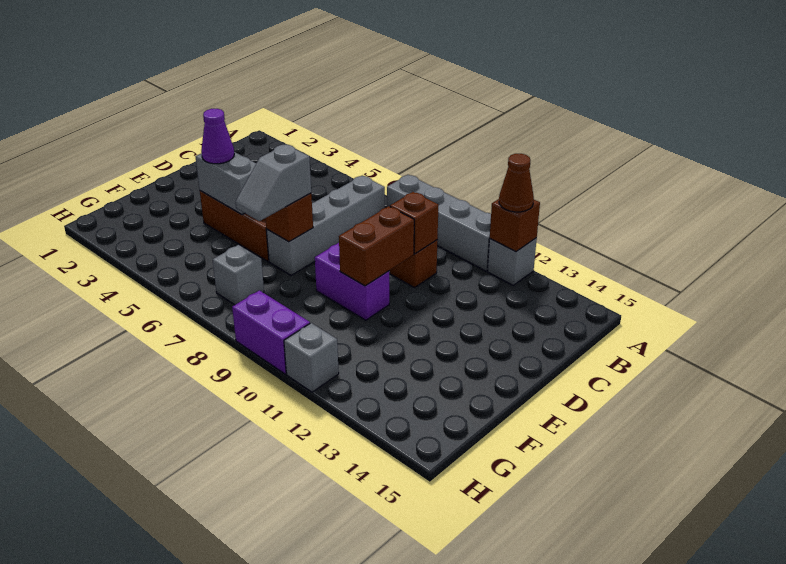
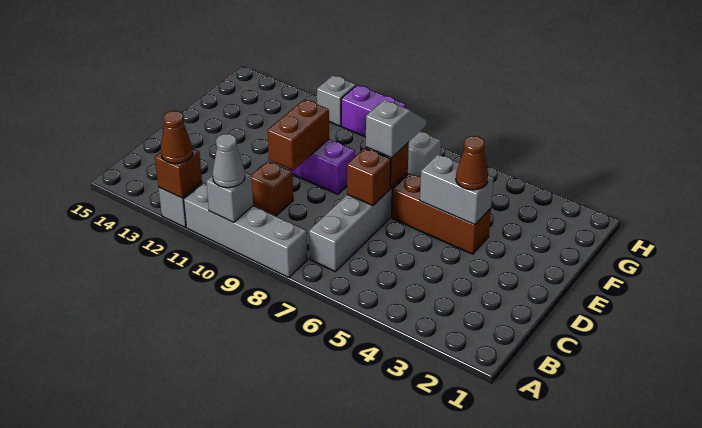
none -> grey brick A10 level 2
none -> grey cone A10 level 3
brown brick C10 level 2 -> brown brick D7 level 2
purple cone E4 level 3 -> brown cone E4 level 3

